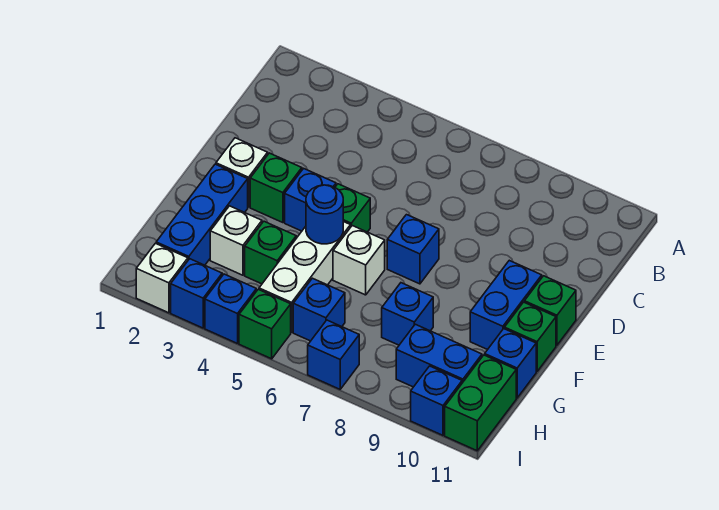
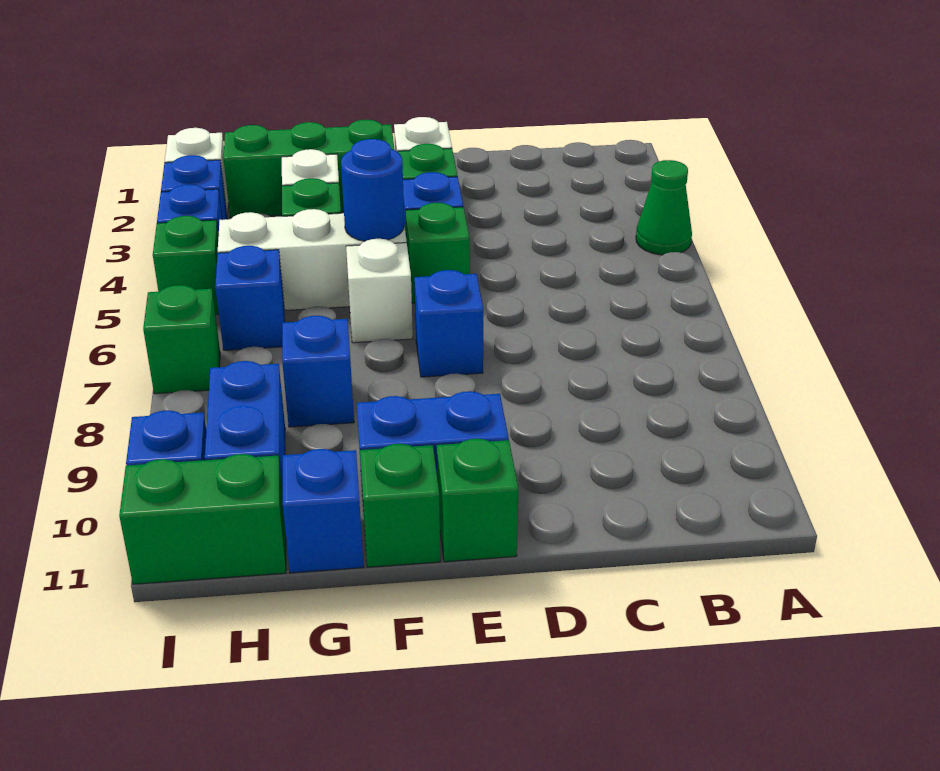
none -> green cone A4 level 1
blue brick F2:H2 level 1 -> green brick F2:H2 level 1
blue brick I7 level 1 -> green brick I7 level 1

